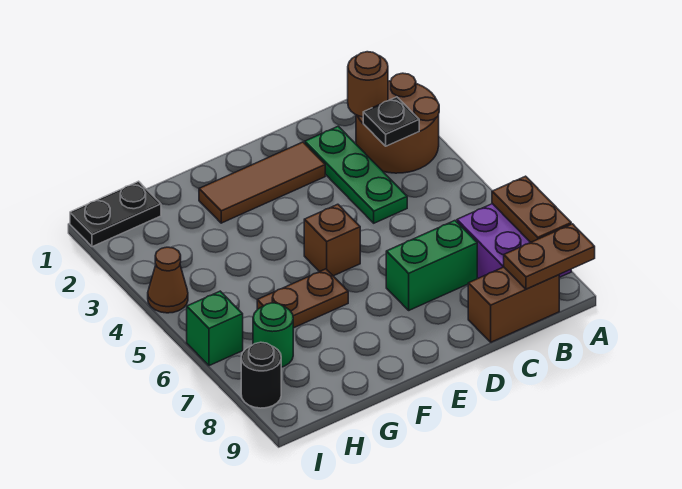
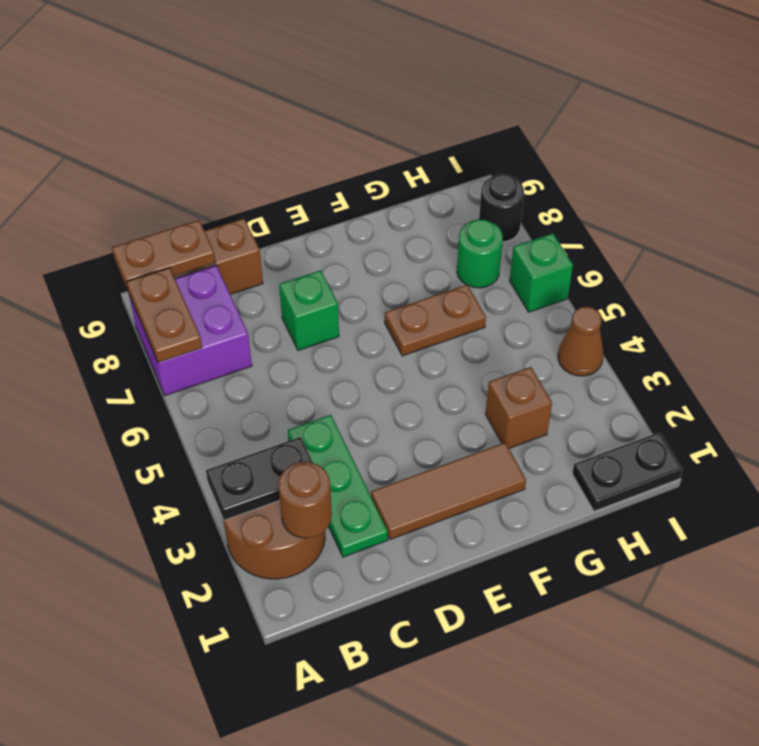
black plate B3 level 2 -> black plate A3:B3 level 2
green brick C7:D7 level 1 -> green brick D7 level 1
brown brick E5 level 1 -> brown brick G3 level 1

